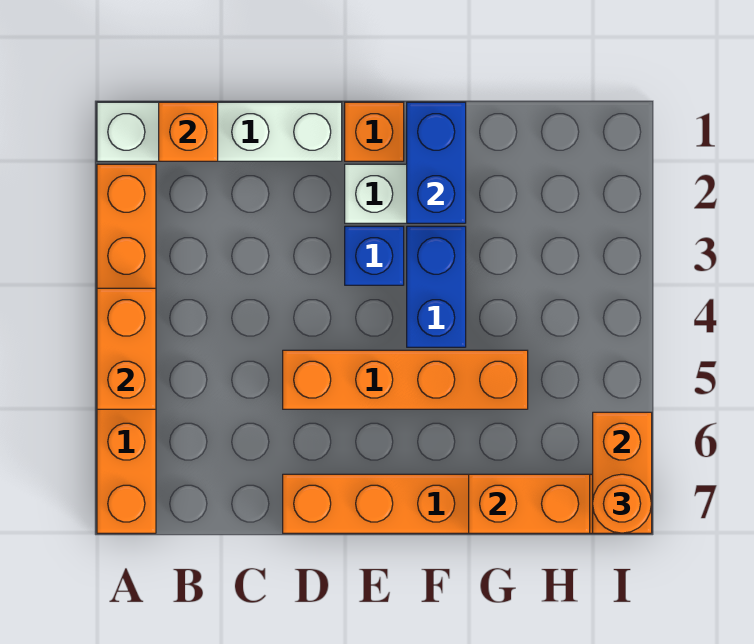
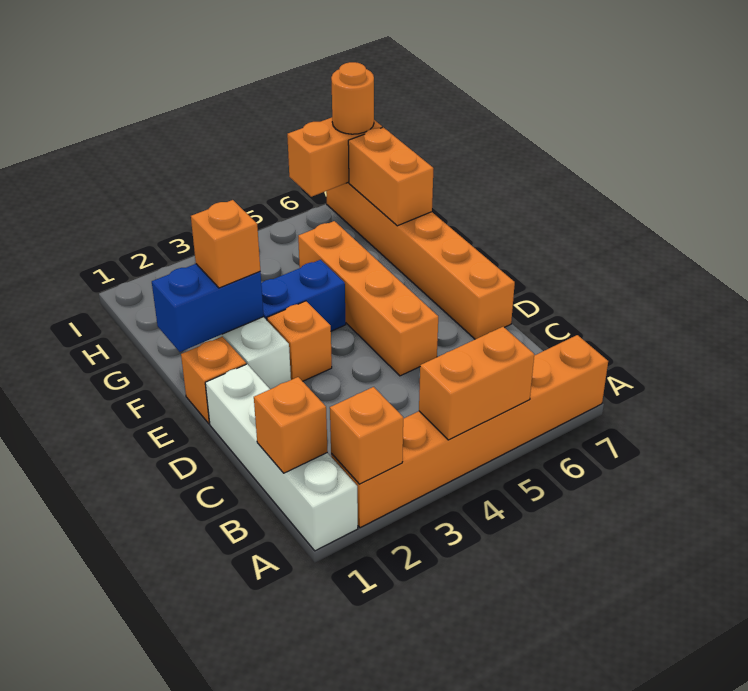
none -> orange brick A2 level 2
blue brick E3 level 1 -> orange brick E3 level 1
none -> orange brick F2 level 3

